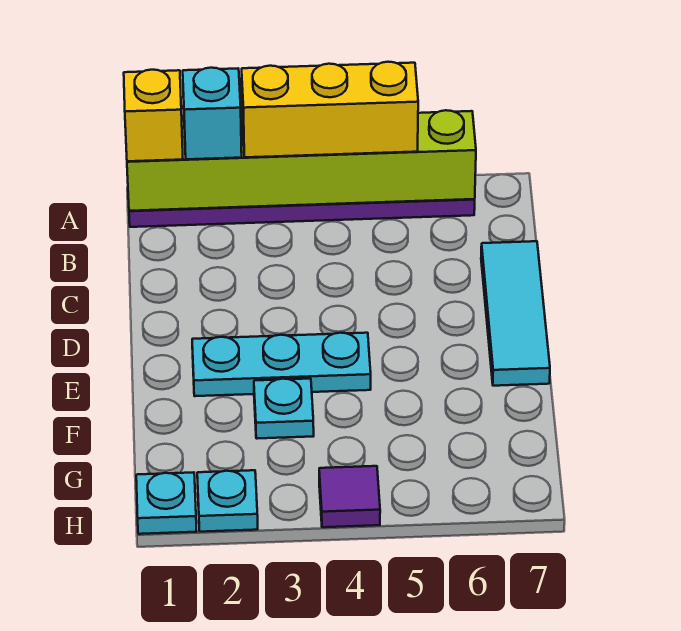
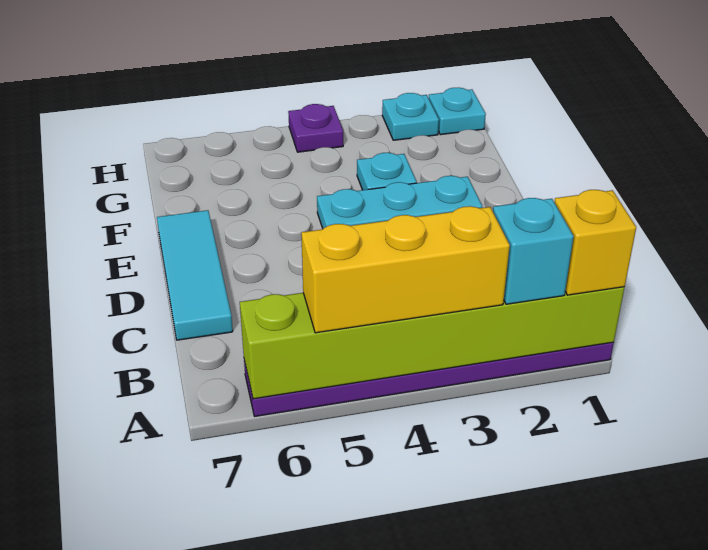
purple tile H4 level 1 -> purple plate H4 level 1

